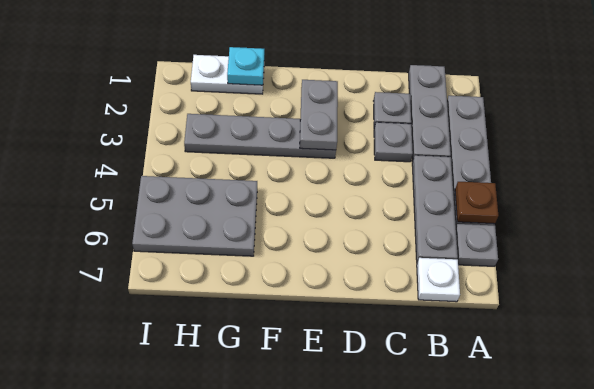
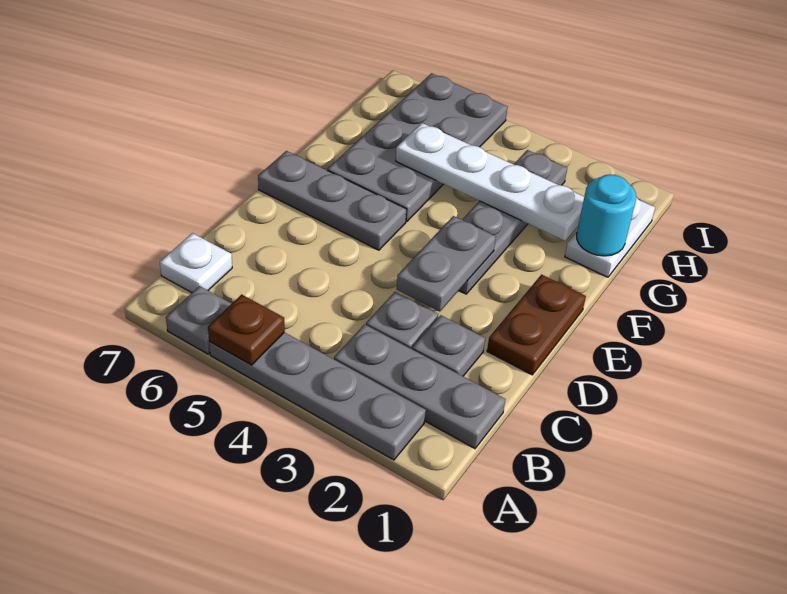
grey plate B4:B6 level 1 -> grey plate E5:E7 level 1
none -> brown plate D1:E1 level 1
grey plate E2:E3 level 2 -> grey plate D3:E3 level 2
cyan plate G1 level 2 -> cyan round brick G1 level 2
none -> white plate G2:G5 level 2
grey plate G5:I6 level 1 -> grey plate F5:I6 level 1

